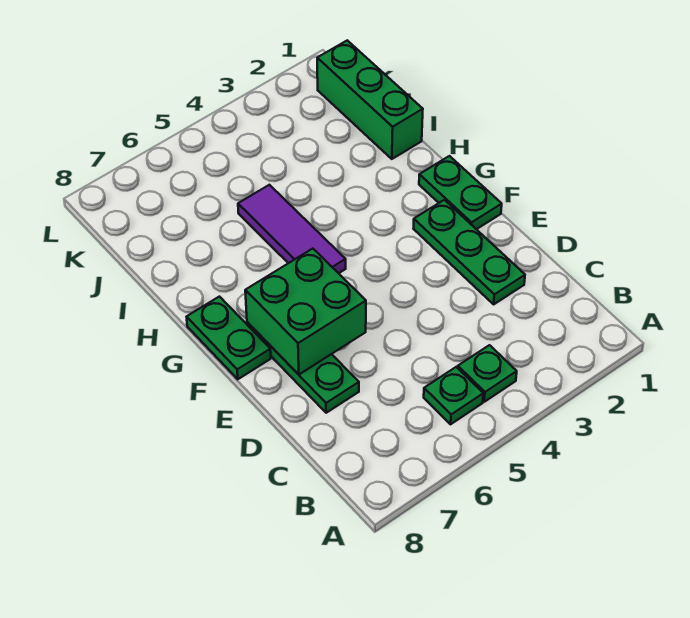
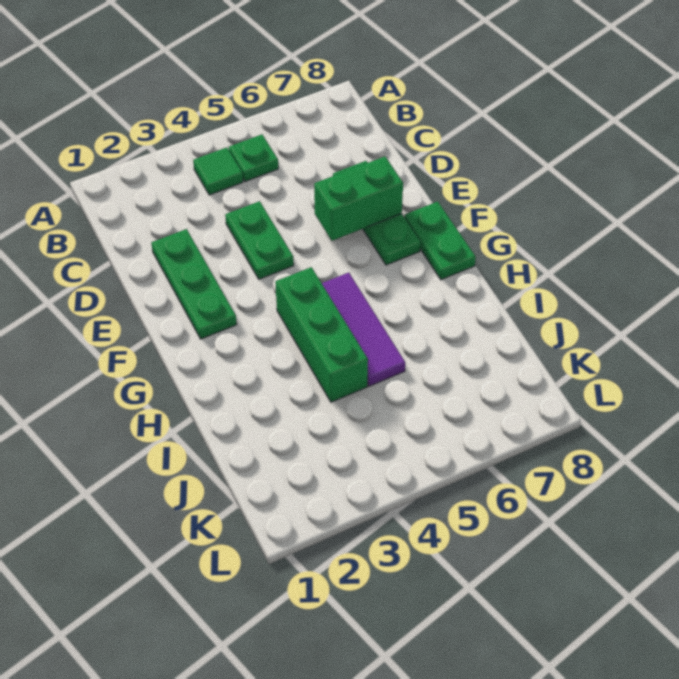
green plate B4 level 1 -> green tile B4 level 1
green brick E6:F7 level 2 -> green brick E6:E7 level 2
green plate F1:G1 level 1 -> green plate D4:E4 level 1
green brick I1:K1 level 1 -> green brick G4:I4 level 1

